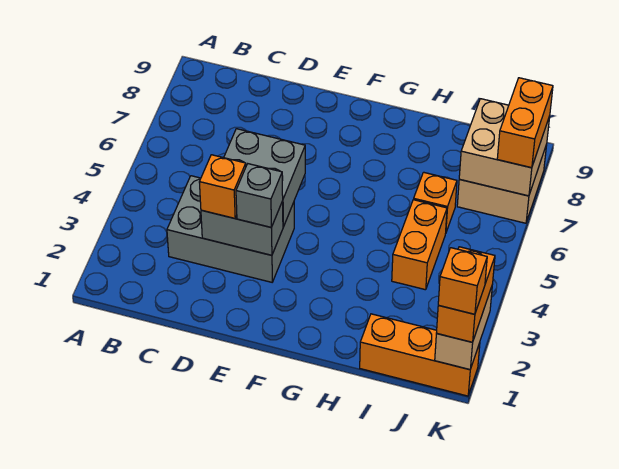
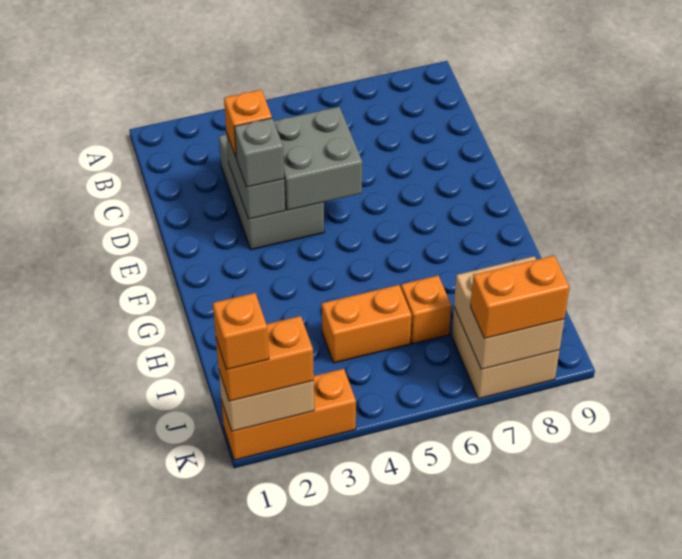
orange brick I1:K1 level 1 -> orange brick K1:K3 level 1

